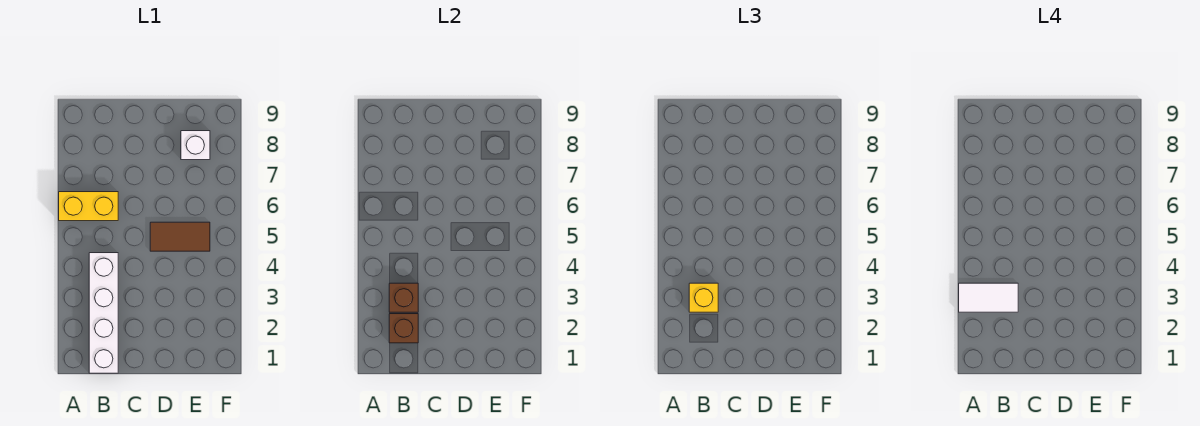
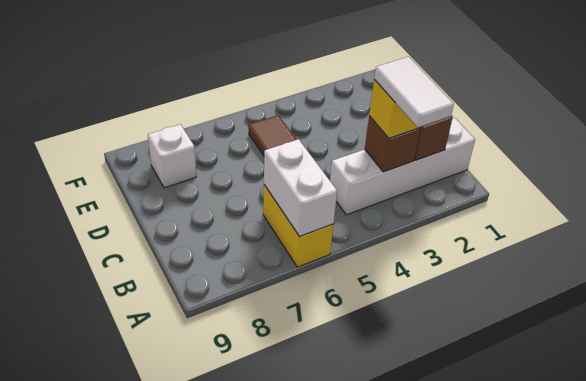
none -> white brick A6:B6 level 2

